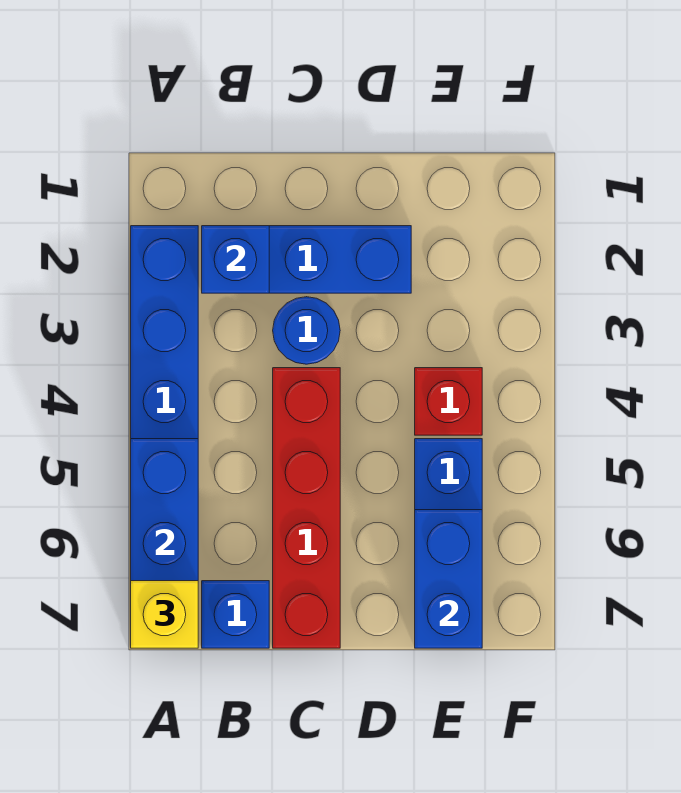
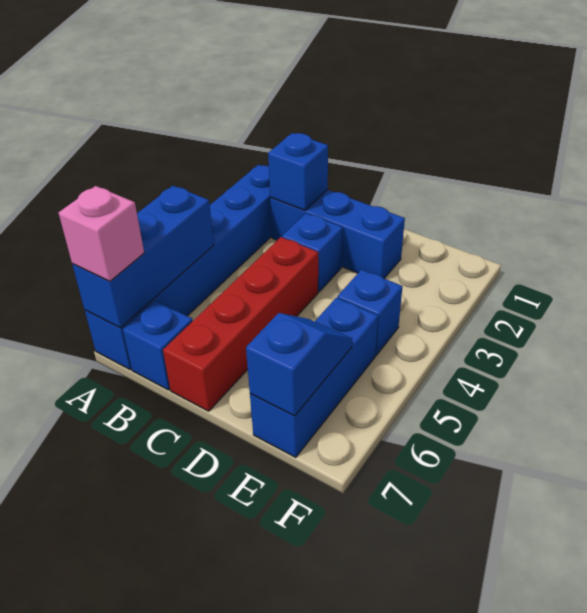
yellow brick A7 level 3 -> pink brick A7 level 3
blue round brick C3 level 1 -> blue brick C3 level 1
red brick E4 level 1 -> blue brick E4 level 1
blue brick E6:E7 level 2 -> blue slope E6:E7 level 2 top 7

